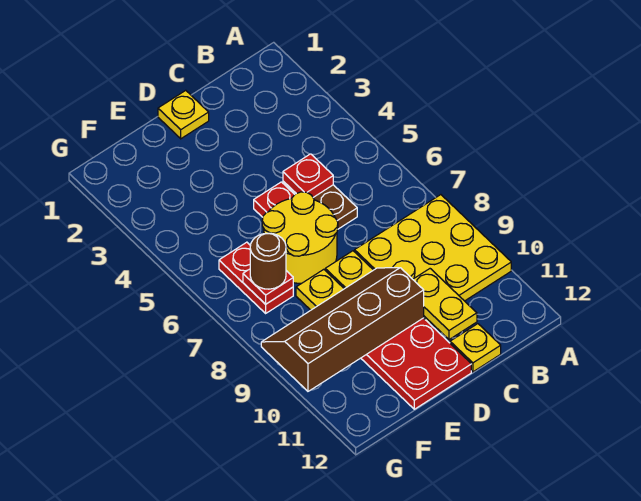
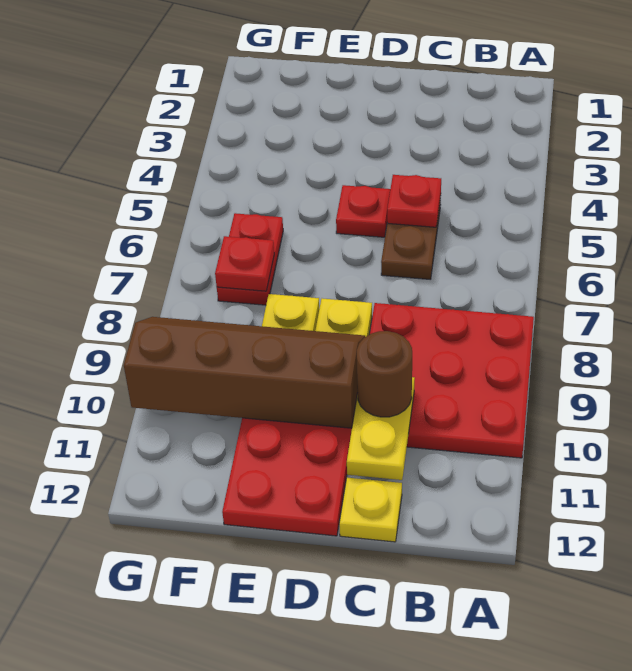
yellow plate A8:C10 level 1 -> red plate A8:C10 level 1
yellow plate D1 level 1 -> none
yellow round brick D6:E7 level 1 -> none
brown round brick F7 level 3 -> brown round brick C10 level 3

